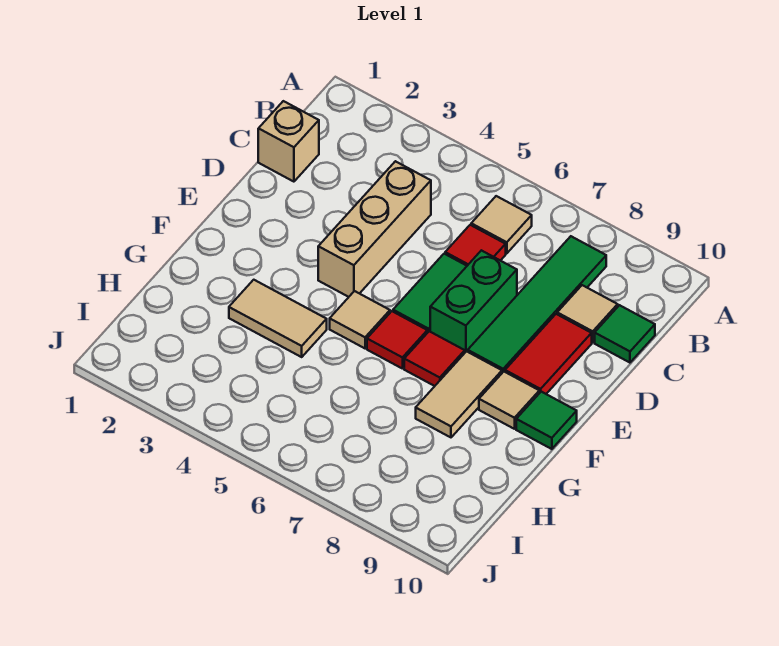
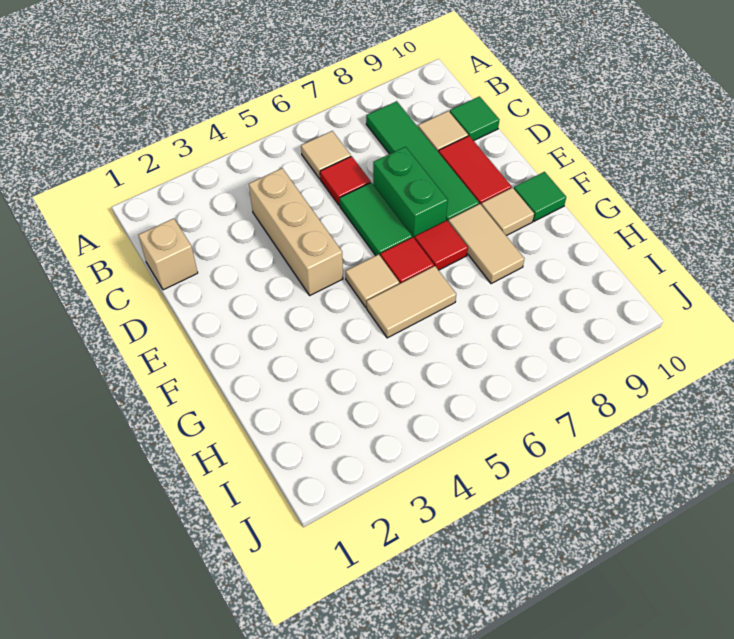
tan tile G3:G4 level 1 -> tan tile G5:G6 level 1

